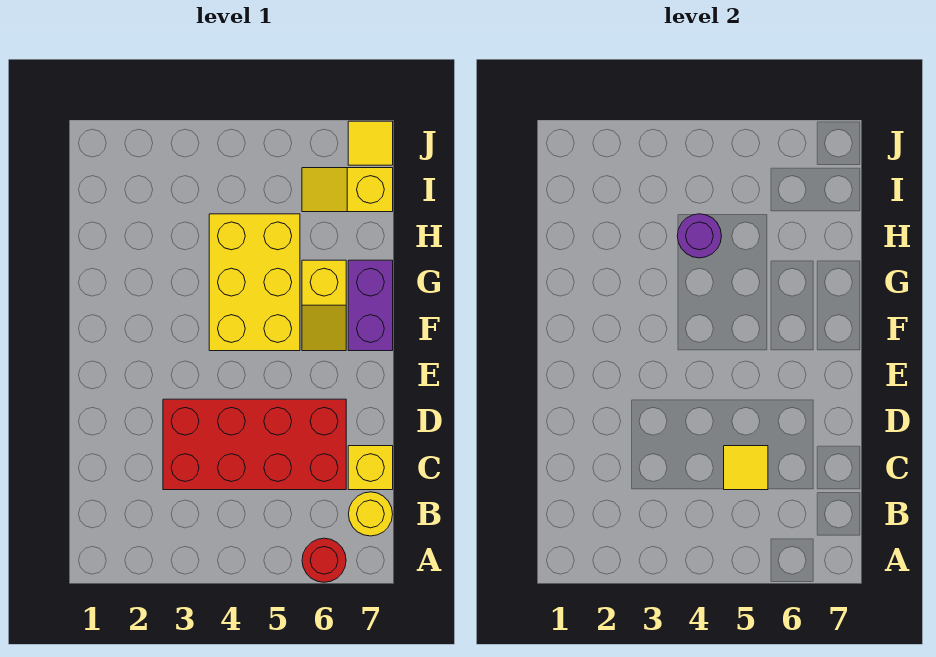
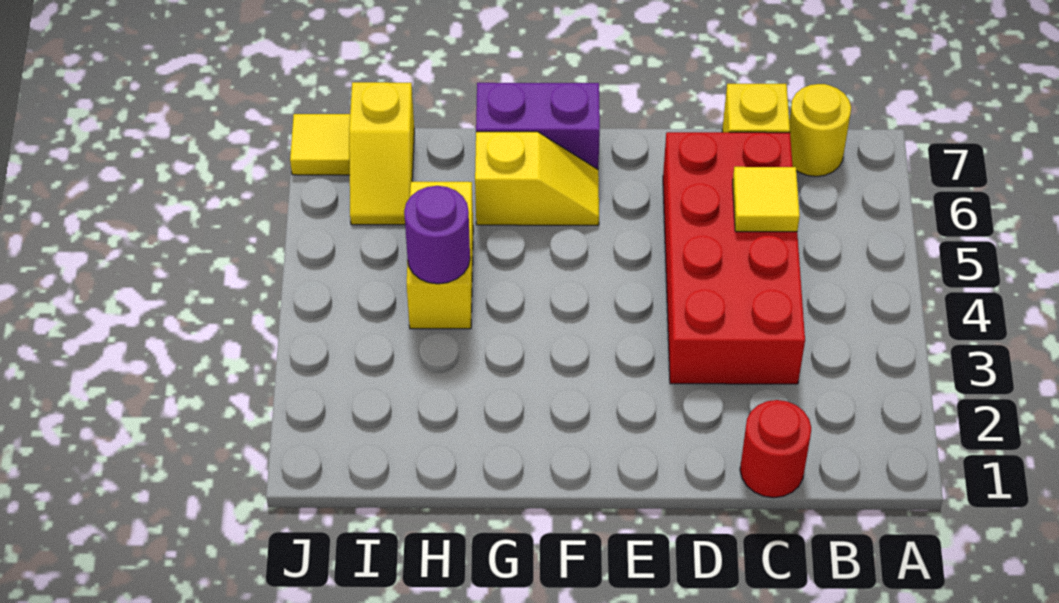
red round brick A6 level 1 -> red round brick C1 level 1
yellow brick F4:H5 level 1 -> yellow brick H4:H5 level 1

